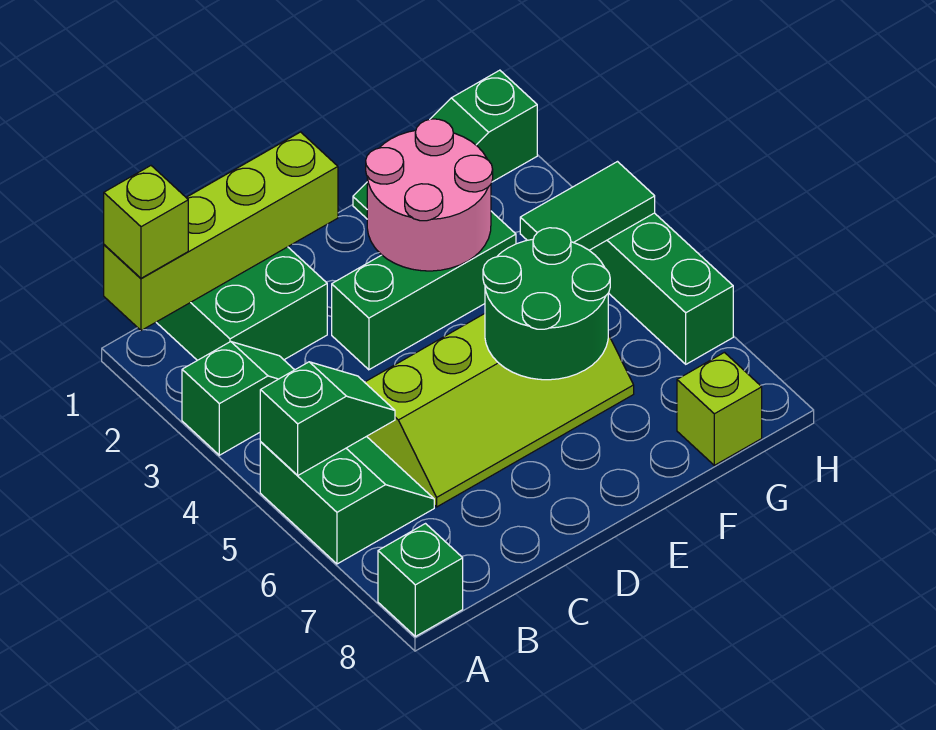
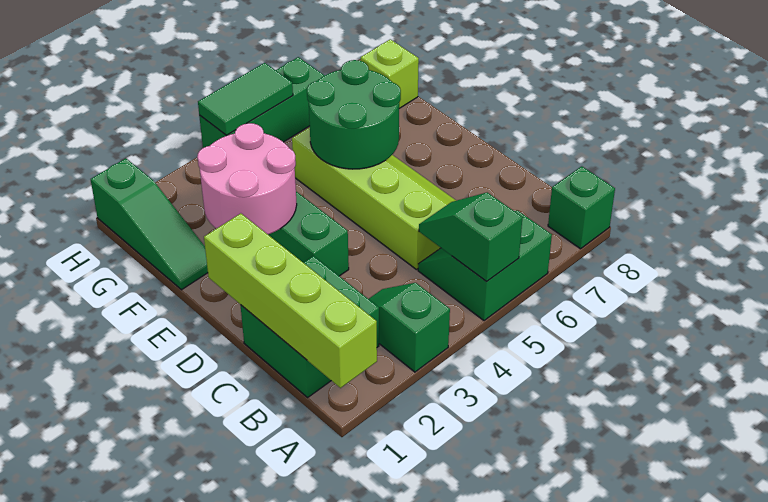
lime brick A1 level 3 -> none
green tile G4:H4 level 2 -> green tile H4:H5 level 2

